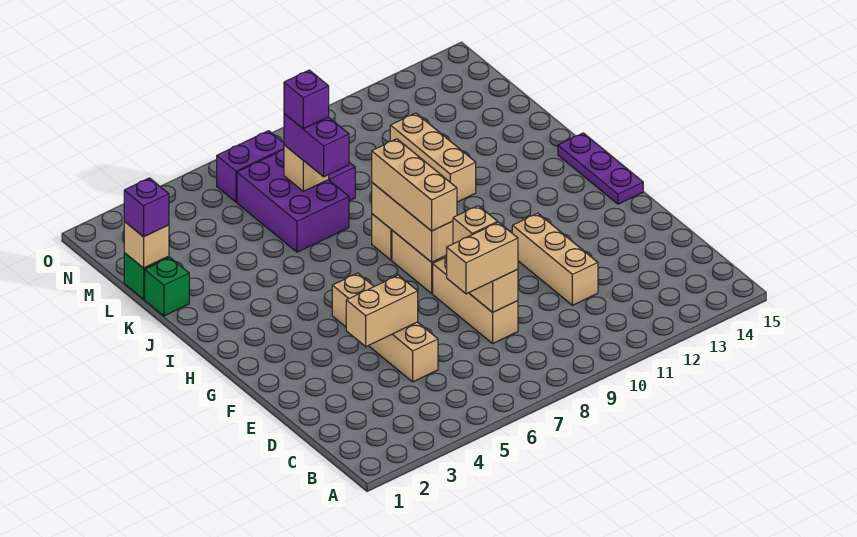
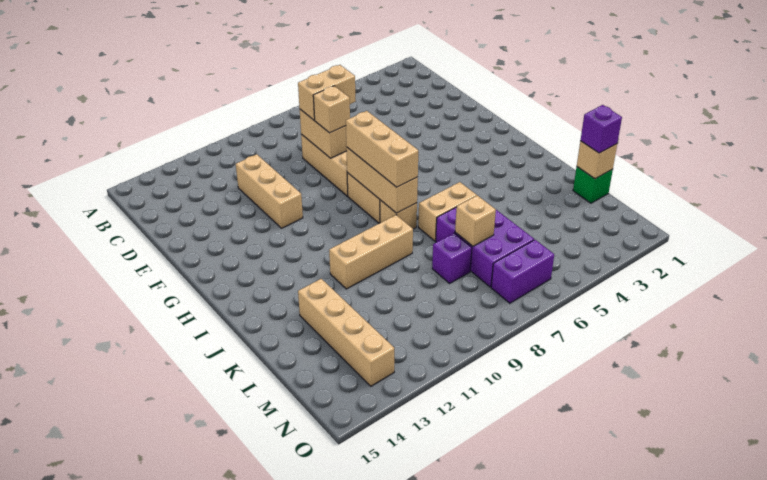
tan brick D5:G5 level 1 -> tan brick K13:N13 level 1
tan brick E4:E5 level 2 -> tan brick J6:J7 level 1
purple plate G15:I15 level 1 -> none
tan brick J11:L11 level 1 -> tan brick J9:J11 level 1
green brick K1 level 1 -> none
purple brick K7:L7 level 3 -> none
purple brick L7 level 4 -> none

